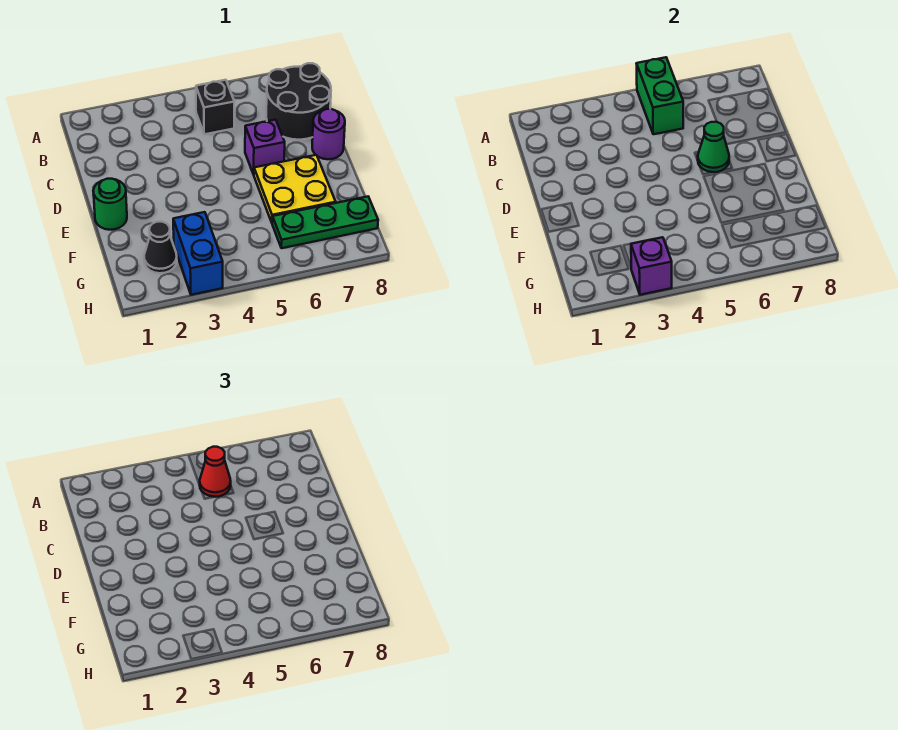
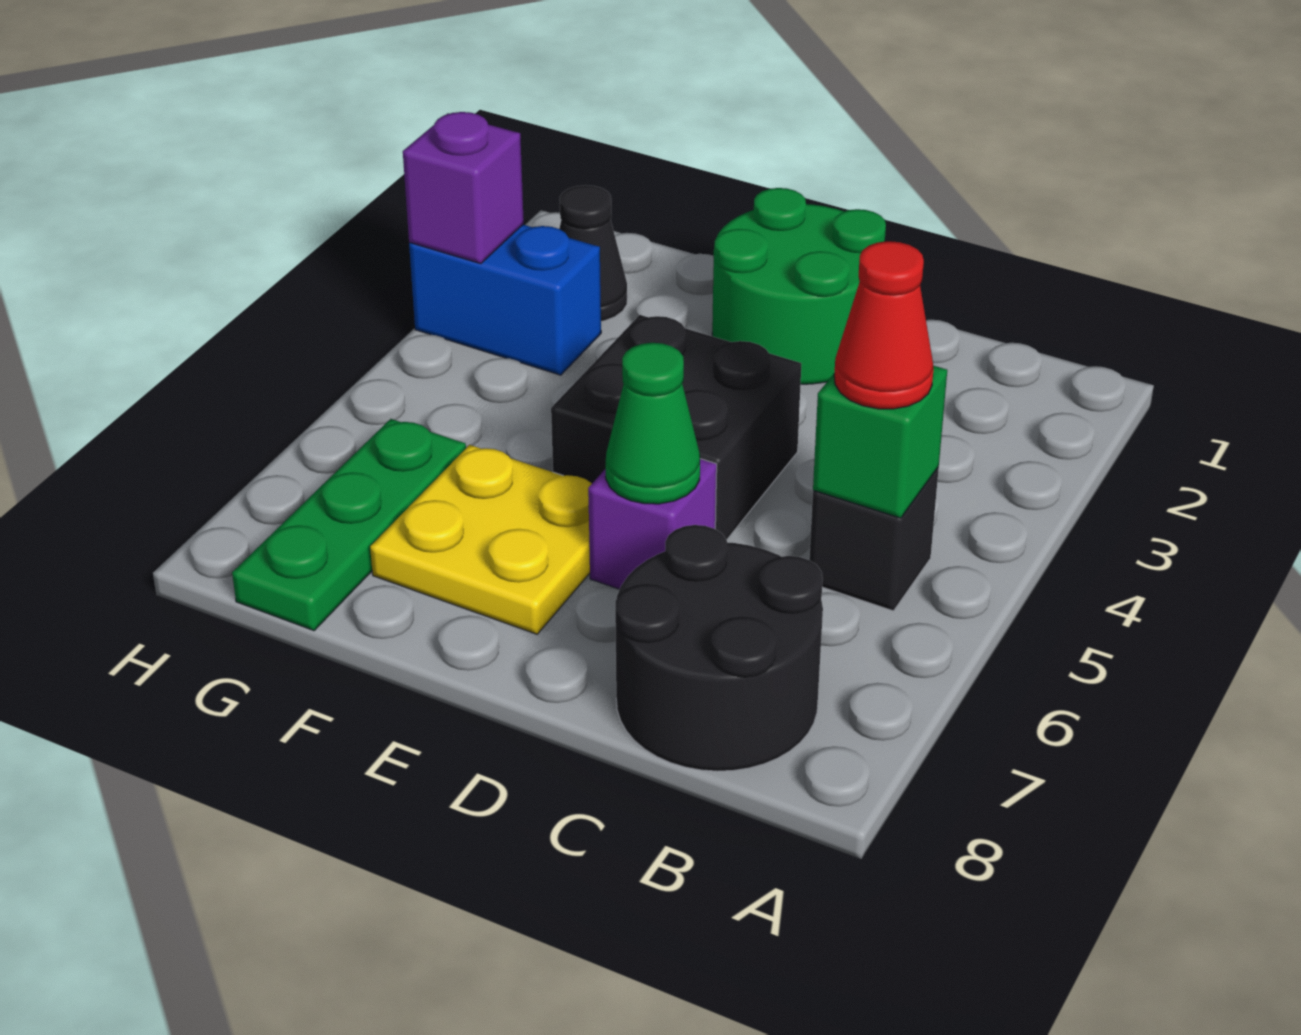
green brick A5:B5 level 2 -> green brick B5 level 2
none -> black brick D4:E5 level 1
purple round brick D8 level 1 -> none
green round brick E1 level 1 -> green round brick D1:E2 level 1

